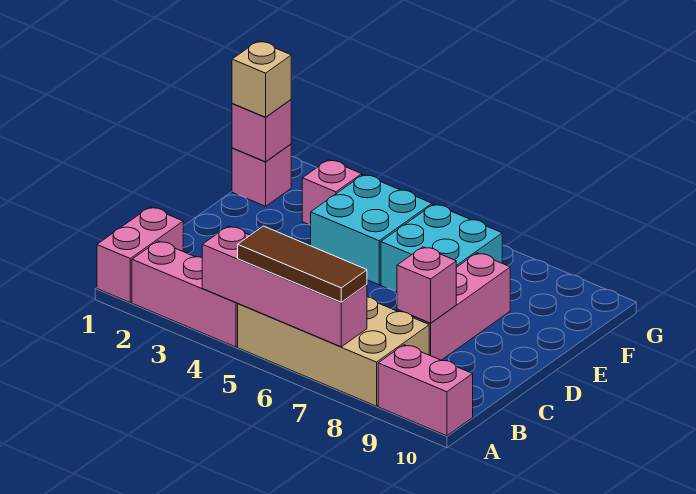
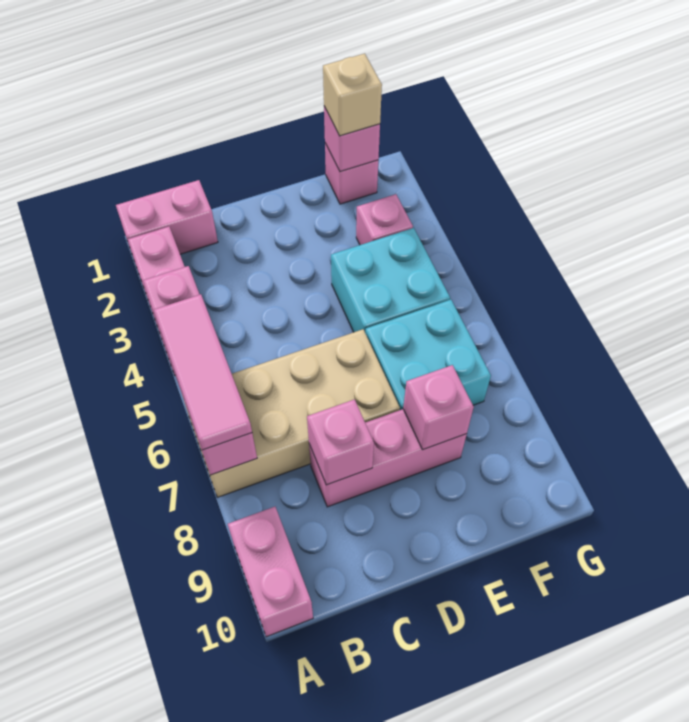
tan brick A5:B8 level 1 -> tan brick A6:D7 level 1
brown tile A5:A7 level 3 -> pink tile A5:A7 level 3
none -> pink brick E8 level 2

